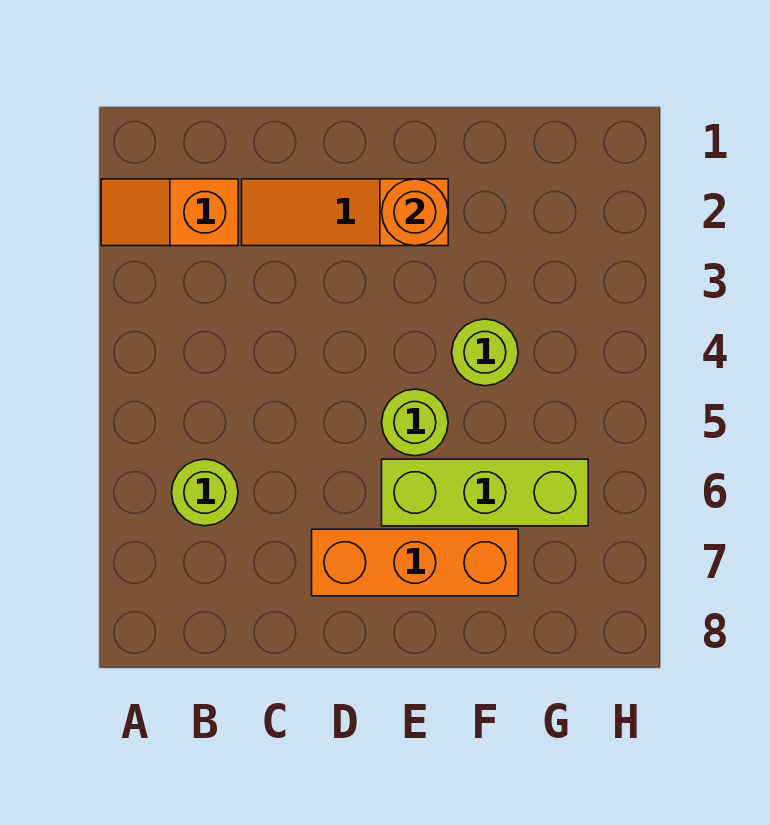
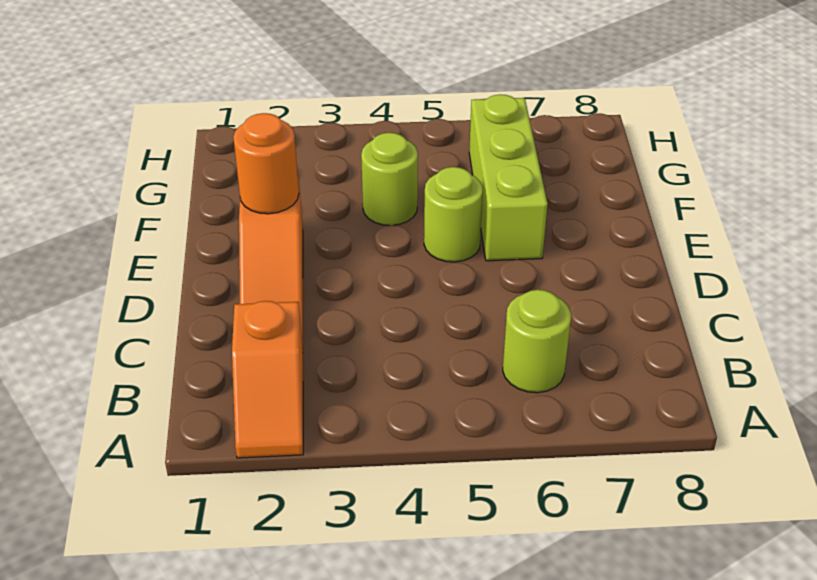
orange brick D7:F7 level 1 -> none

